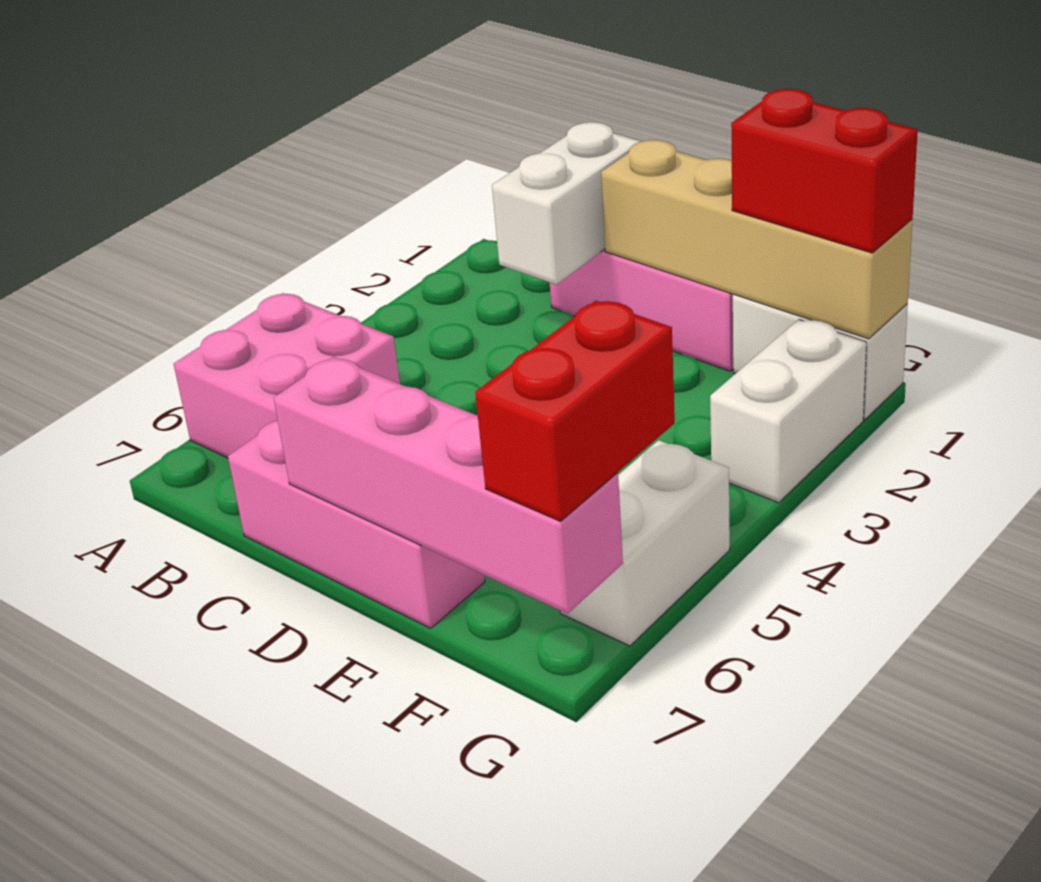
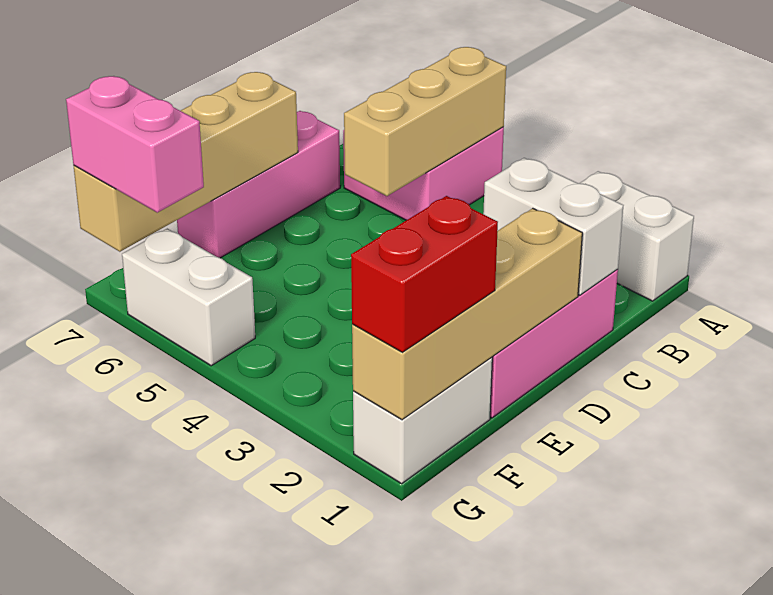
none -> tan brick A5:C5 level 2
pink brick D7:G7 level 2 -> tan brick D7:G7 level 2
white brick G2:G3 level 1 -> white brick A1:A2 level 1
red brick G6:G7 level 3 -> pink brick G6:G7 level 3

